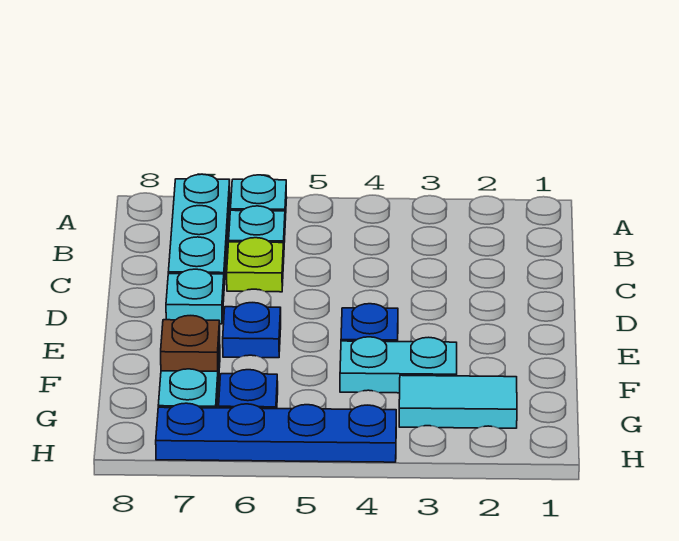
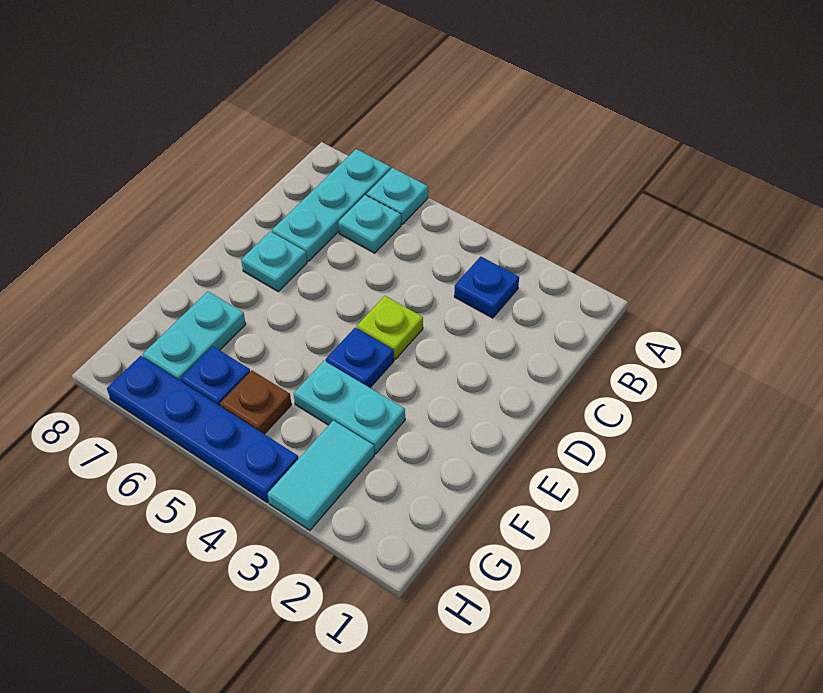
lime plate C6 level 1 -> lime plate D4 level 1
blue plate E6 level 1 -> blue plate B3 level 1
brown plate F7 level 2 -> brown plate G5 level 1
cyan tile G2:G3 level 1 -> cyan tile G3:H3 level 1

